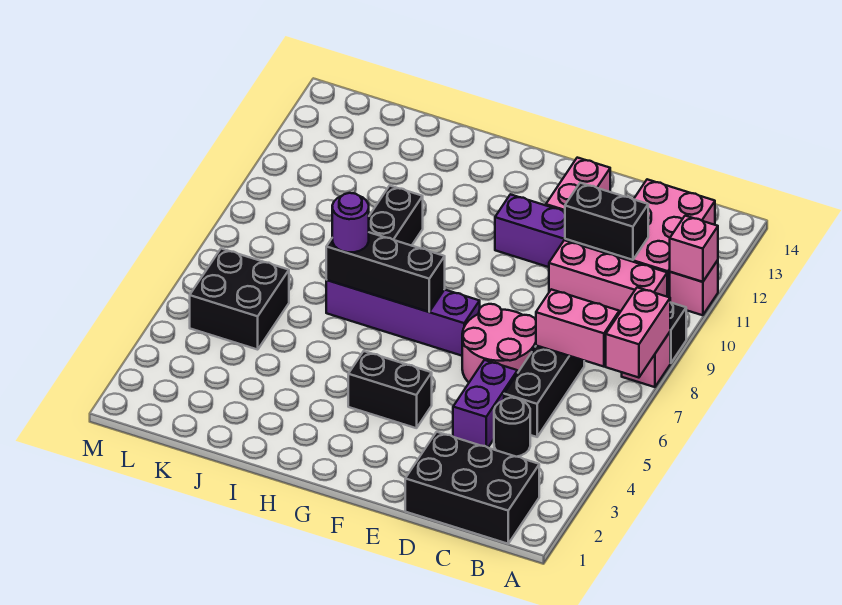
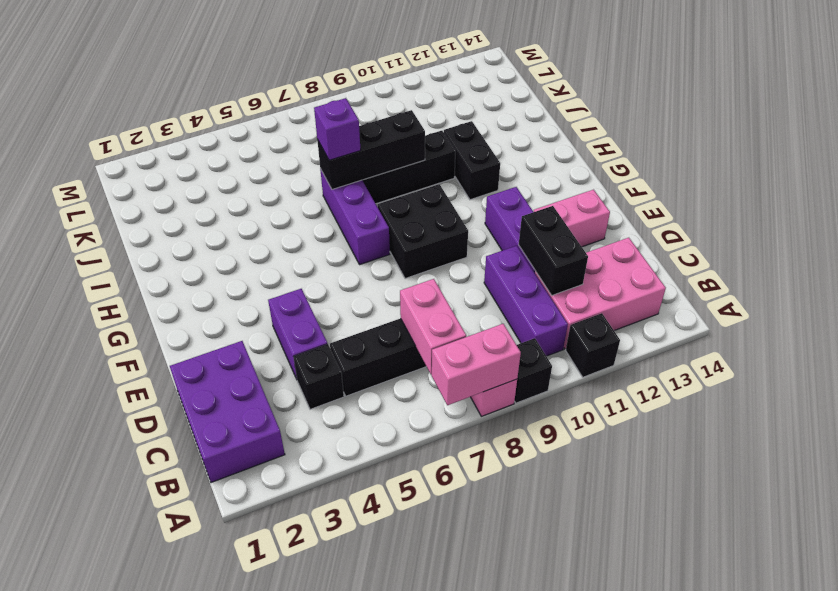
pink brick A11 level 1 -> black brick A11 level 1
pink brick A11 level 2 -> none
black brick B1:D2 level 1 -> purple brick B1:D2 level 1
pink brick B10:D10 level 1 -> purple brick B10:D10 level 1
black round brick C4 level 1 -> black brick C4 level 1
purple brick D4:D5 level 1 -> purple brick D4:E4 level 1
pink round brick D6:E7 level 1 -> none
black brick F4:G4 level 1 -> black brick H11:I11 level 1
purple brick F7:I7 level 1 -> purple brick G7:I7 level 1
black brick G7:I7 level 2 -> black brick I7:I9 level 2
purple round brick I7 level 3 -> purple brick I7 level 3
black brick K5:L6 level 1 -> black brick F8:G9 level 1

